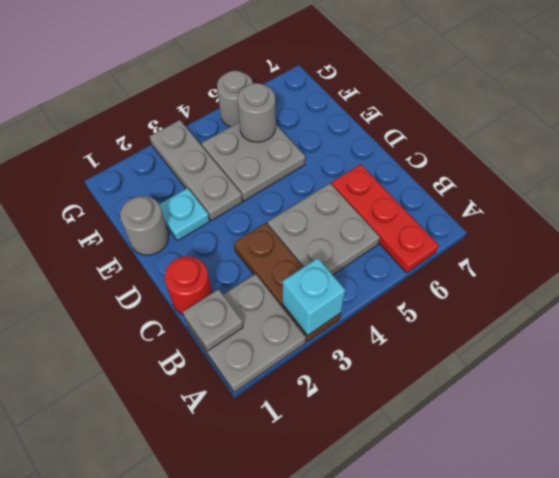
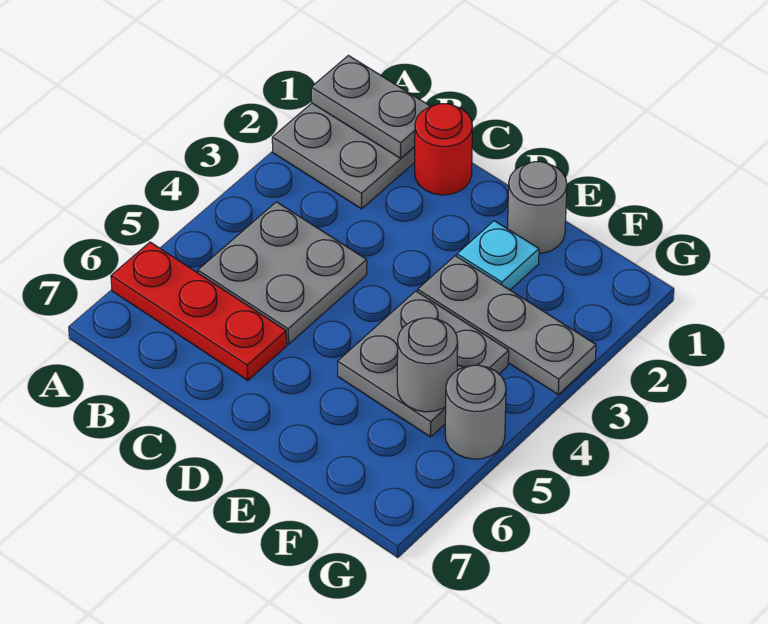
brown plate A3:C3 level 1 -> none
cyan brick A3 level 2 -> none
grey plate B1 level 2 -> grey plate A1:B1 level 2

